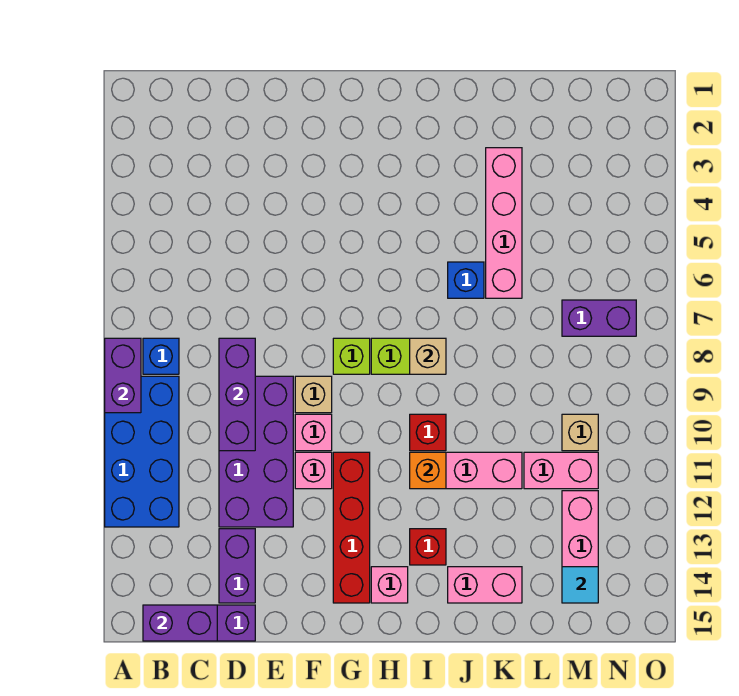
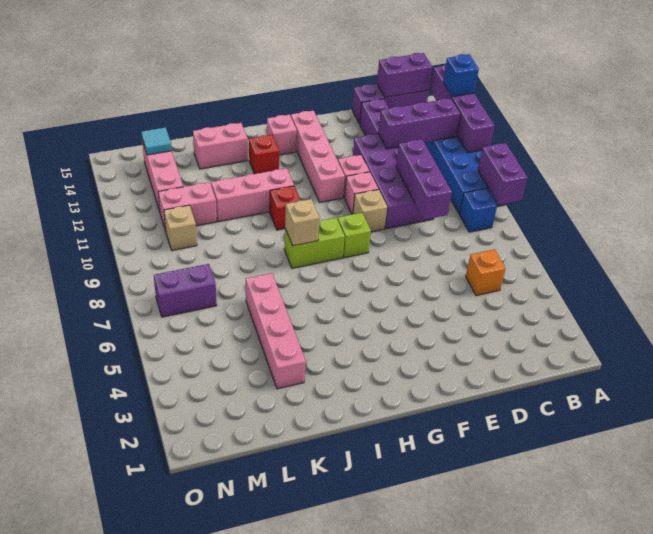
none -> purple brick A11:A14 level 2
none -> purple brick B12:D12 level 2
red brick G11:G14 level 1 -> pink brick G11:G14 level 1
orange brick I11 level 2 -> orange brick C5 level 1
blue brick J6 level 1 -> blue brick A13 level 3

